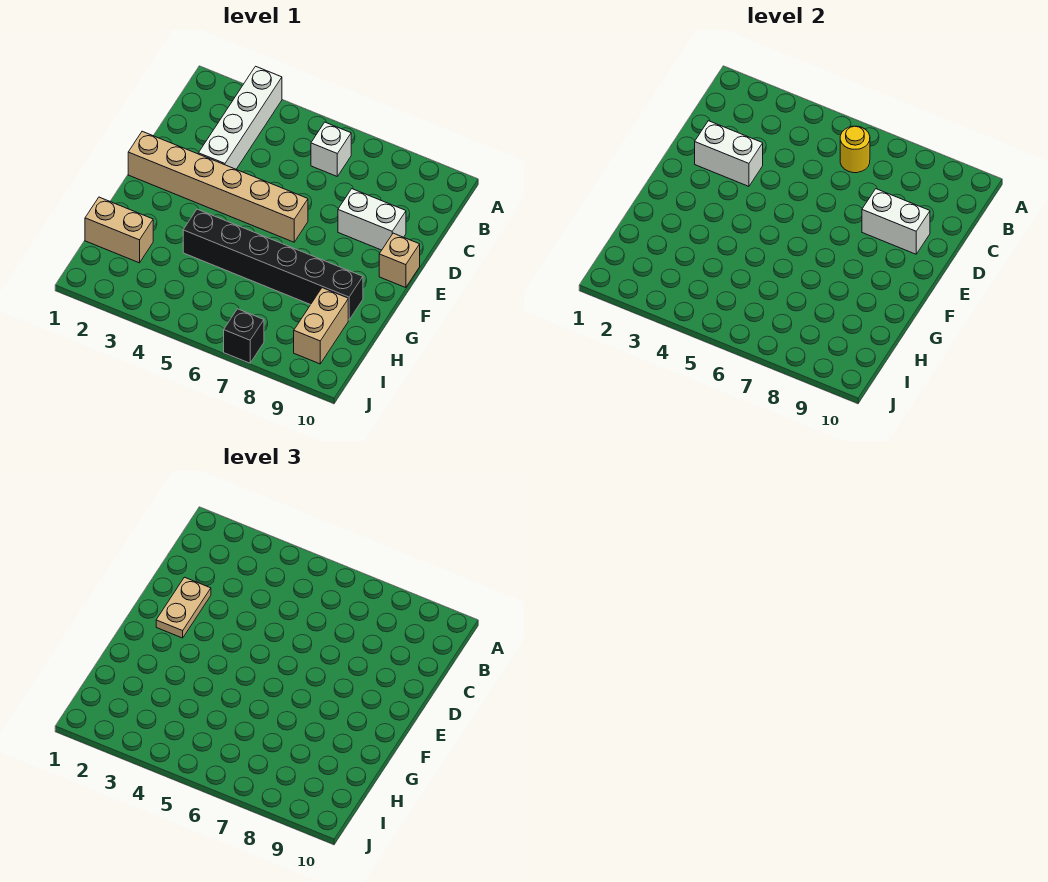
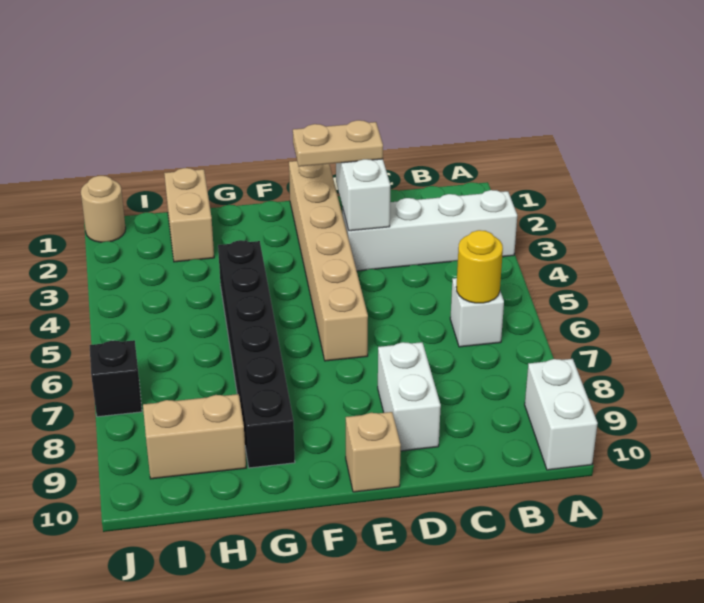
white brick D8:D9 level 2 -> white brick A9:A10 level 1
none -> tan round brick J1 level 1

